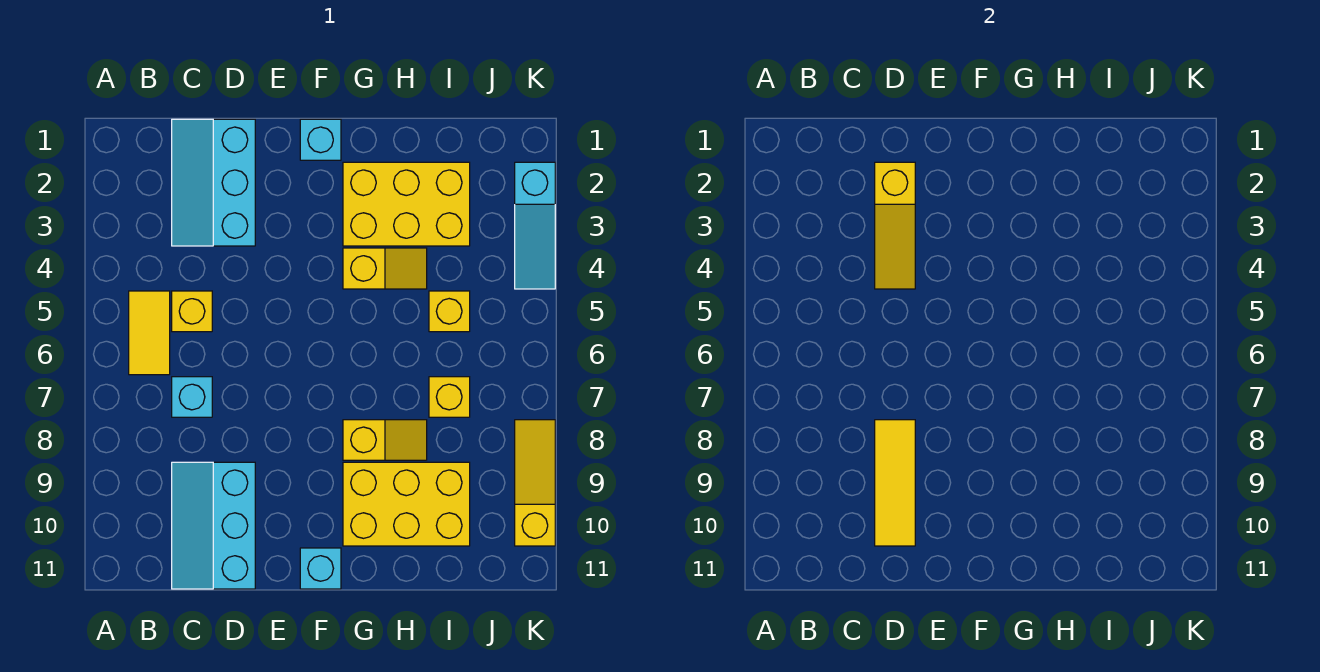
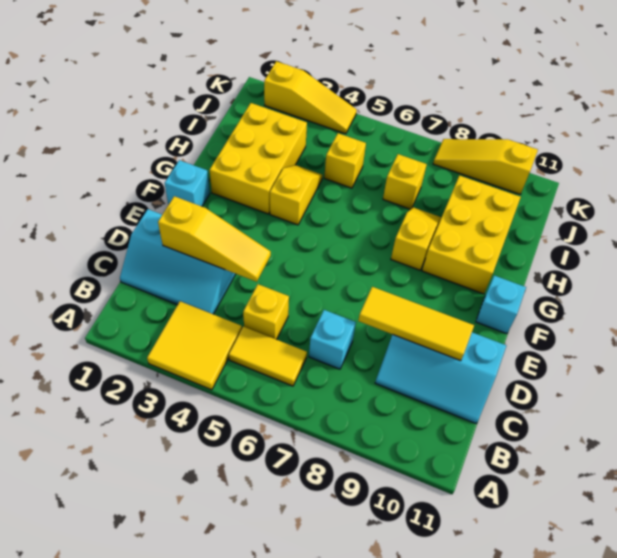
none -> yellow tile A3:B4 level 1
cyan slope K2:K4 level 1 top 2 -> yellow slope K2:K4 level 1 top 2

